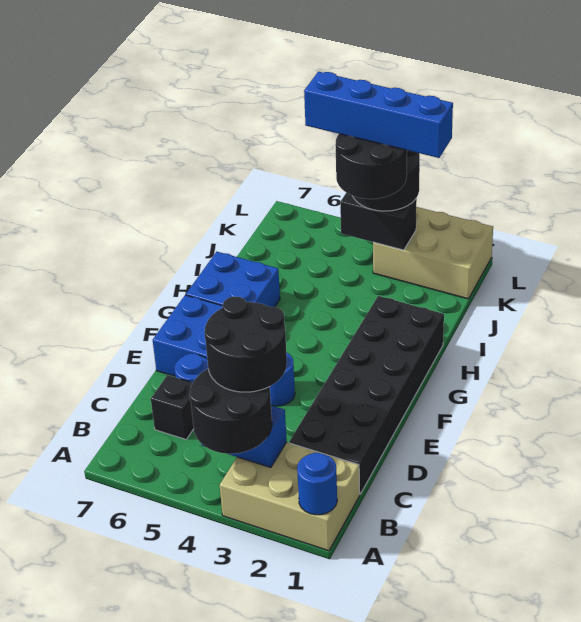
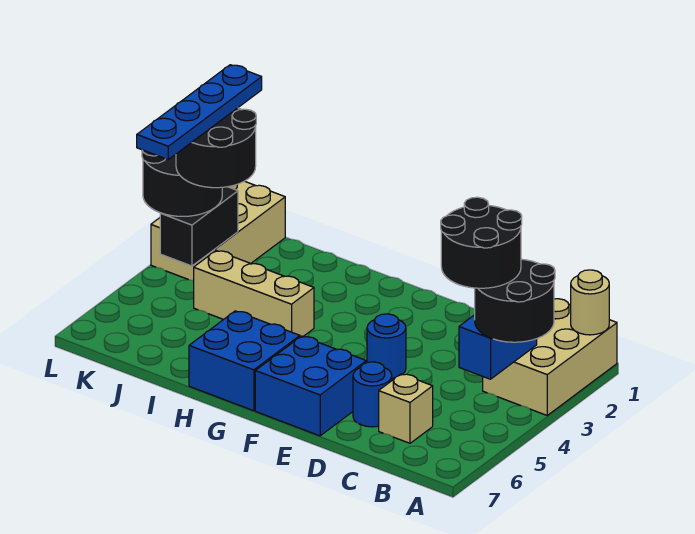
blue round brick A1 level 2 -> tan round brick A1 level 2
black brick C1:H2 level 1 -> none
black brick C6 level 1 -> tan brick C6 level 1
none -> tan brick H4:J4 level 1
blue brick K2:K5 level 5 -> blue plate K2:K5 level 5

